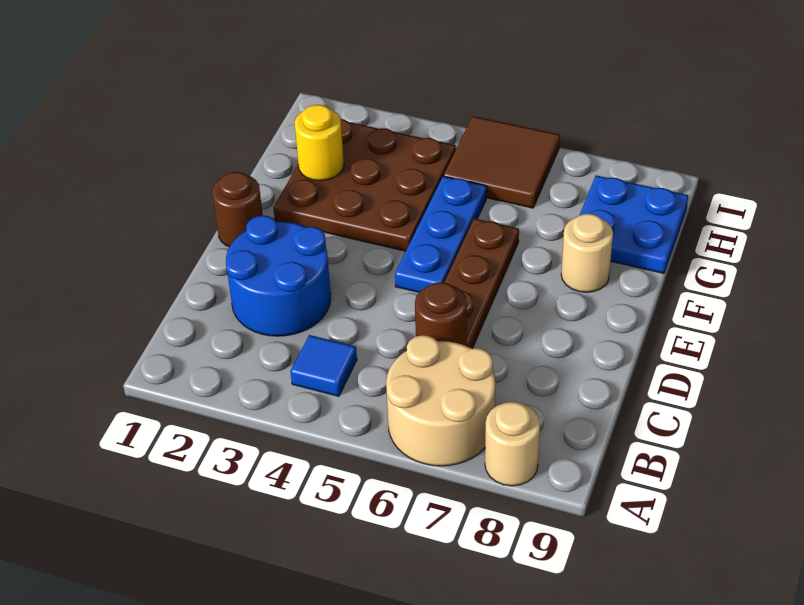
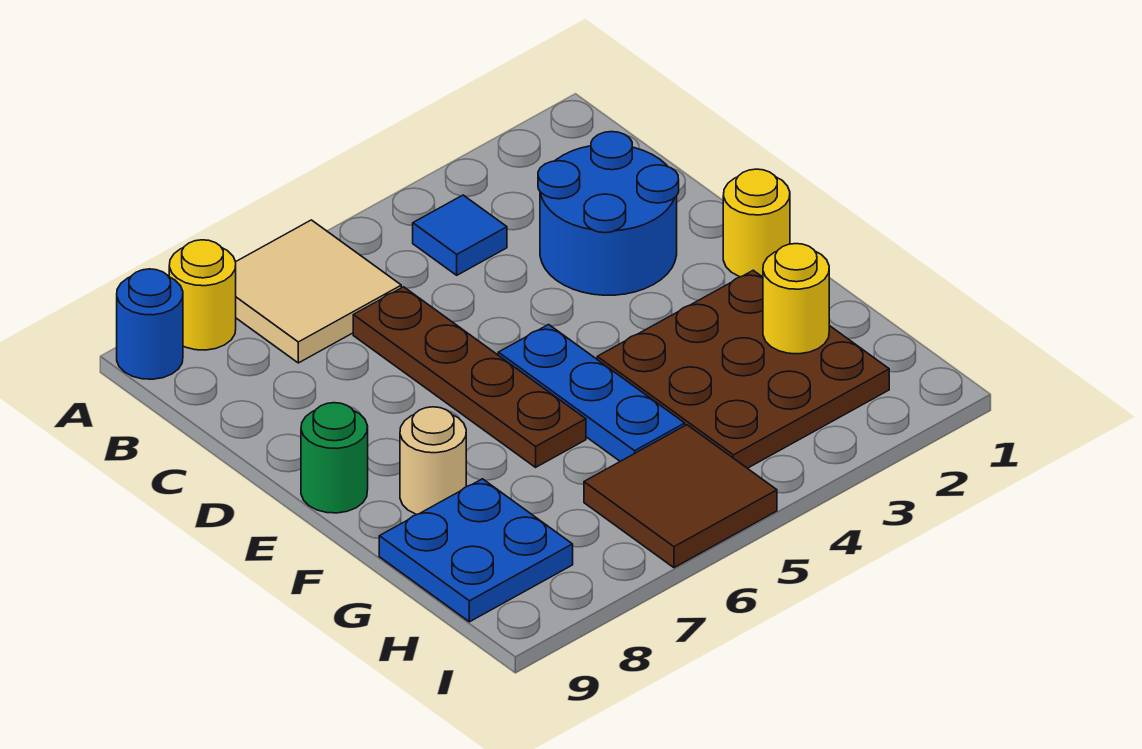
tan round brick A6:B7 level 1 -> tan tile A6:B7 level 1
tan round brick A8 level 1 -> yellow round brick A8 level 1
none -> blue round brick A9 level 1
brown round brick C6 level 2 -> none
brown round brick E1 level 1 -> yellow round brick E1 level 1
none -> green round brick E9 level 1

